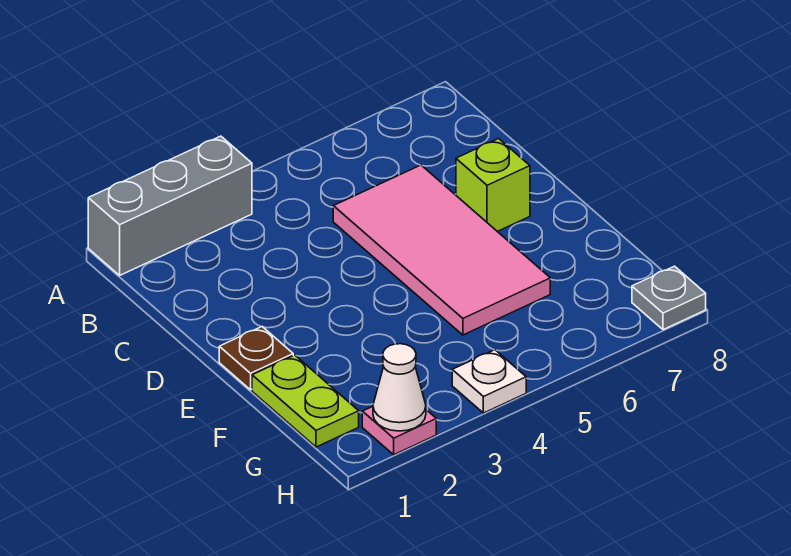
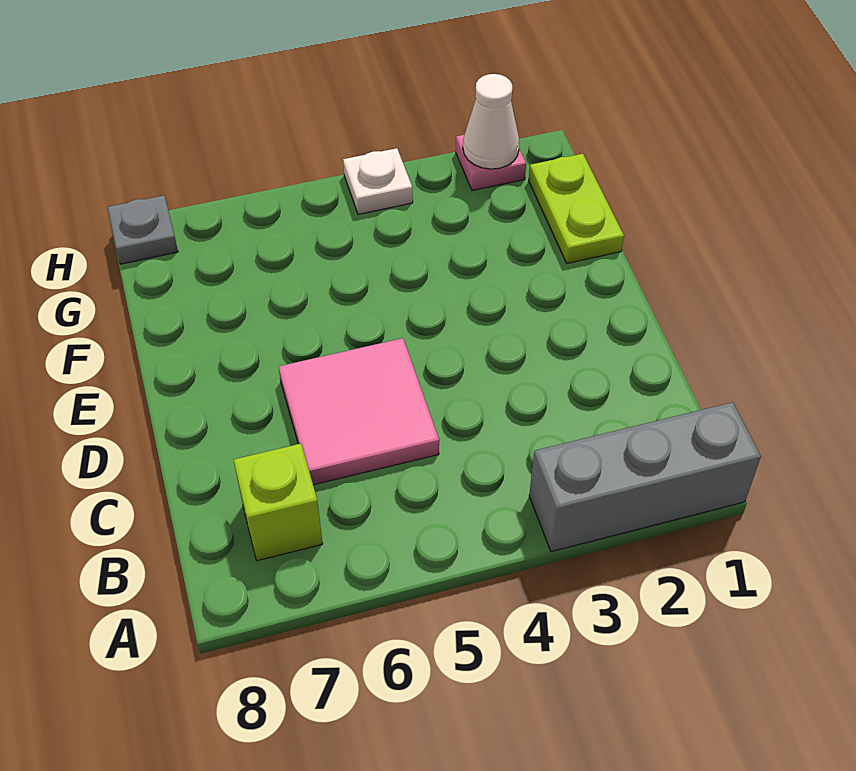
pink tile C5:F6 level 1 -> pink tile C5:D6 level 1
lime brick D7 level 1 -> lime brick B7 level 1
brown plate E1 level 1 -> none

